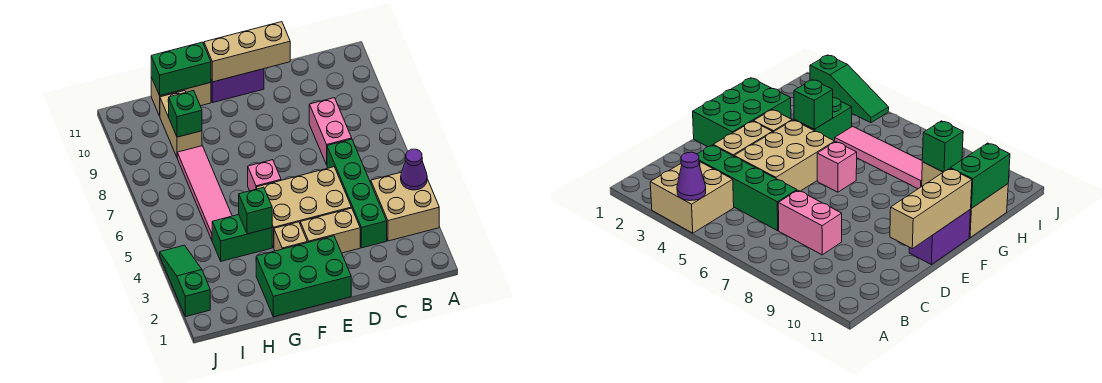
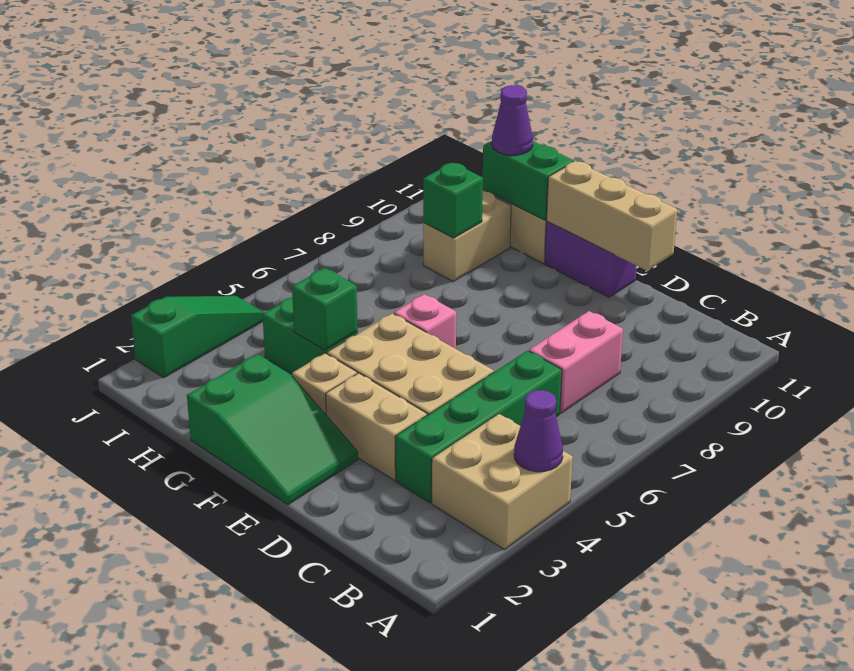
green brick E1:G2 level 1 -> green slope E1:G2 level 1 top G
pink tile H5:H8 level 1 -> none
none -> purple cone H11 level 3

